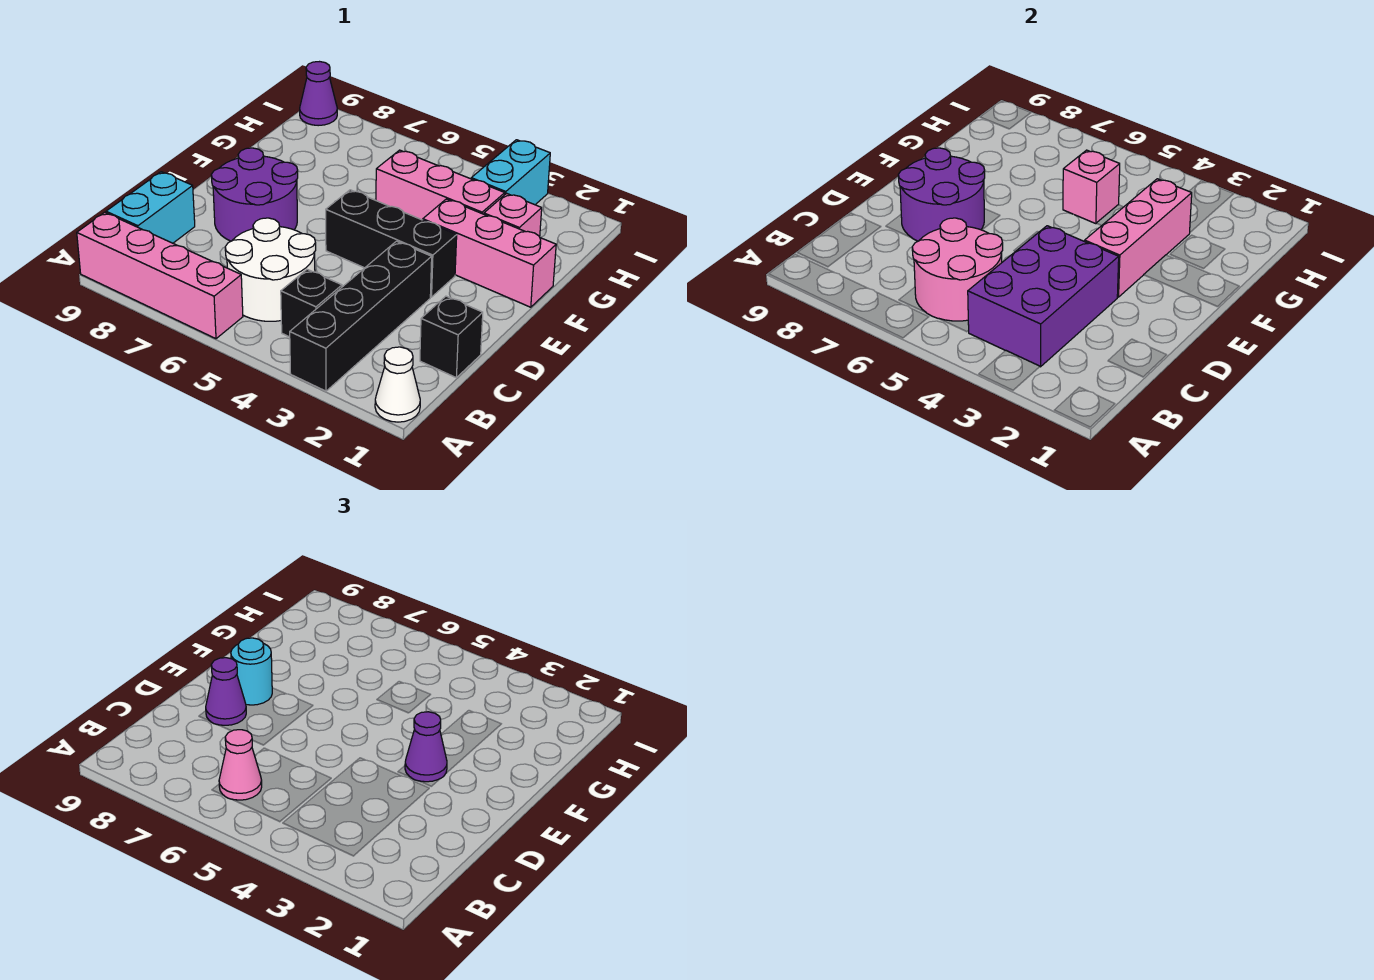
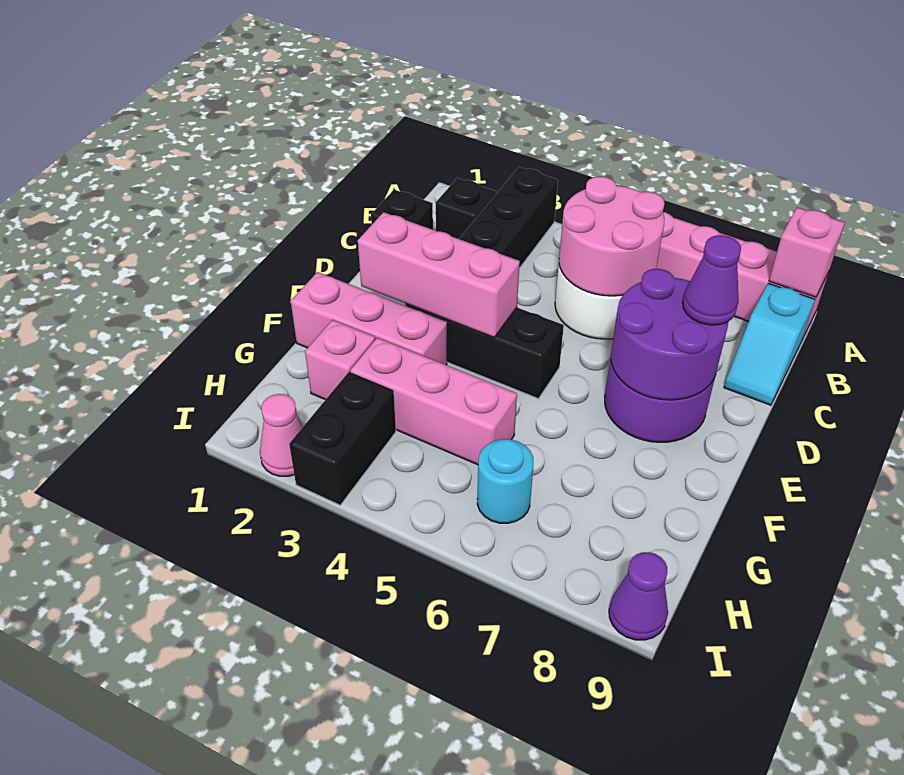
white cone A1 level 1 -> none
purple brick B3:D4 level 2 -> none
black brick B4 level 1 -> black brick B2 level 1
pink cone B6 level 3 -> pink cone I2 level 1
cyan brick B9:C9 level 1 -> cyan slope B9:C9 level 1 top B
pink brick E3:G3 level 2 -> pink brick E2:E4 level 2
purple cone E3 level 3 -> none
cyan round brick E8 level 3 -> cyan round brick H6 level 1
pink brick G5 level 2 -> pink brick A9 level 2
cyan brick H3:I3 level 1 -> black brick H3:I3 level 1

